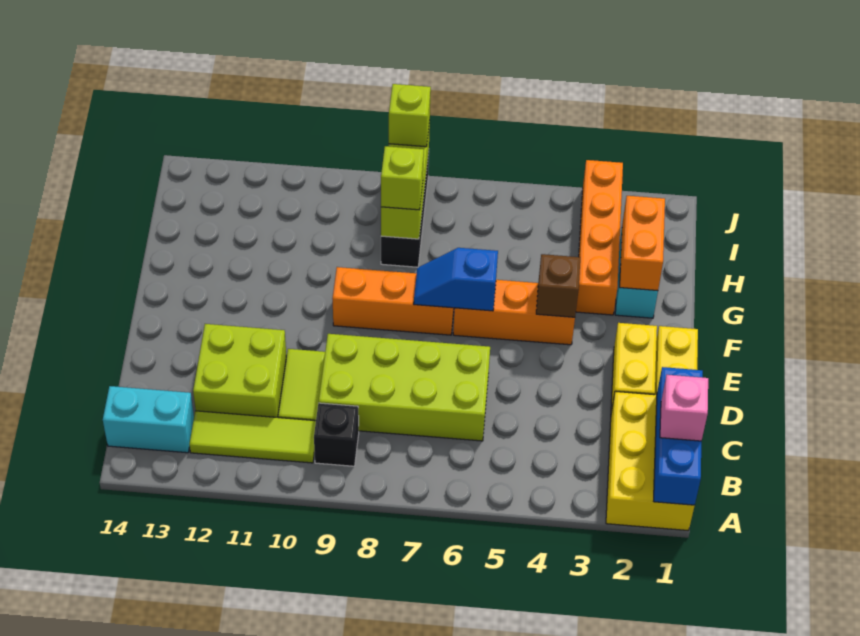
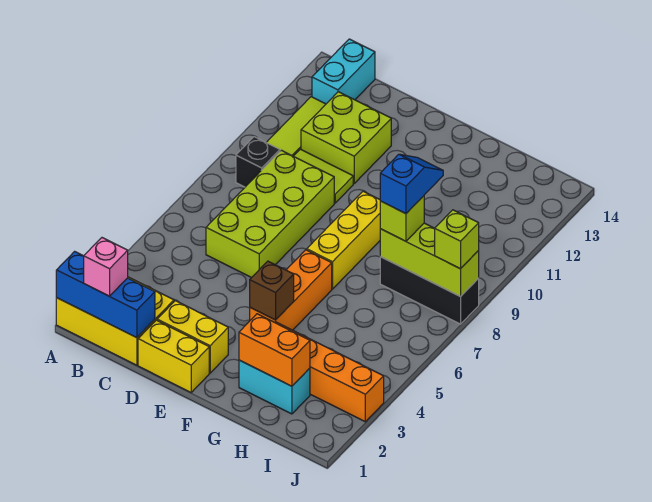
blue slope F6:F7 level 2 top 6 -> blue slope H8:H9 level 4 top 8
orange brick F7:F9 level 1 -> yellow brick F7:F9 level 1

